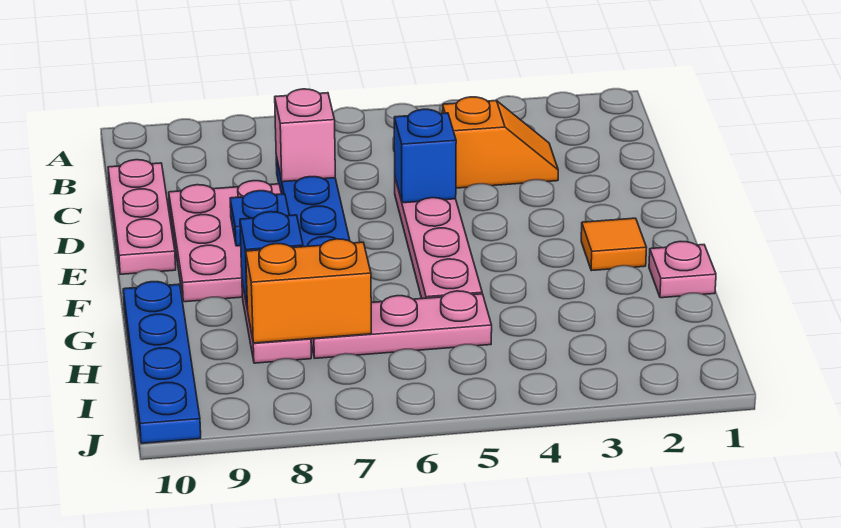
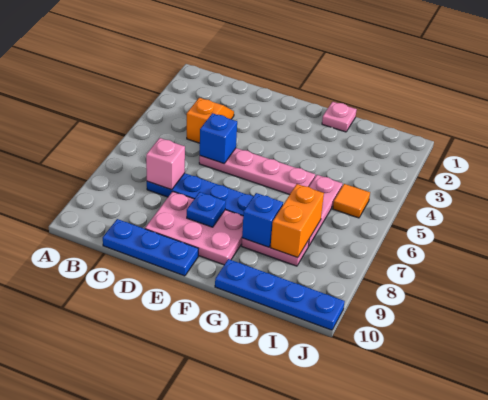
pink plate C10:E10 level 1 -> blue plate C10:E10 level 1
orange tile F2 level 1 -> orange tile I5 level 1

